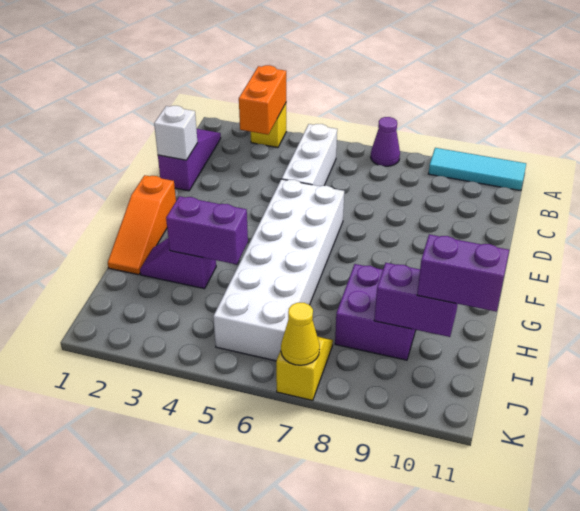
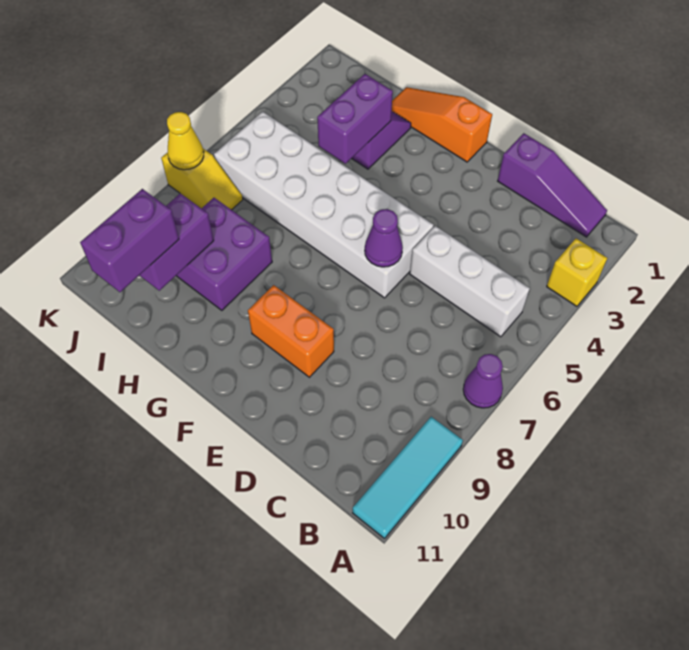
orange brick A3:B3 level 2 -> orange brick E9:F9 level 1
white brick D1 level 2 -> none
none -> purple cone E6 level 2

